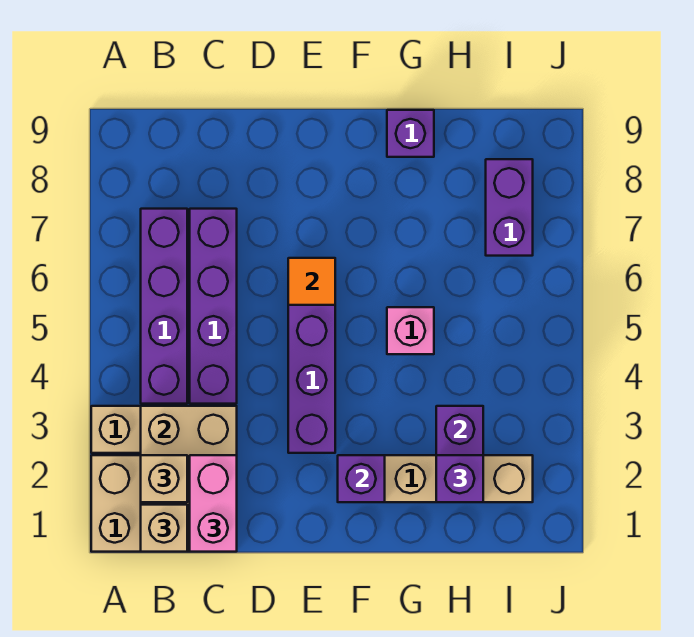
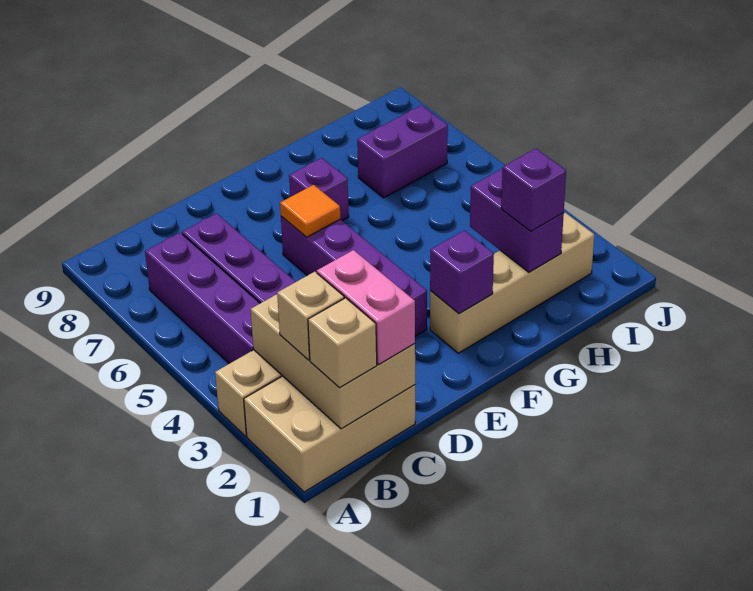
pink brick G5 level 1 -> none
purple brick G9 level 1 -> purple brick F7 level 1
purple brick I7:I8 level 1 -> purple brick H7:I7 level 1

